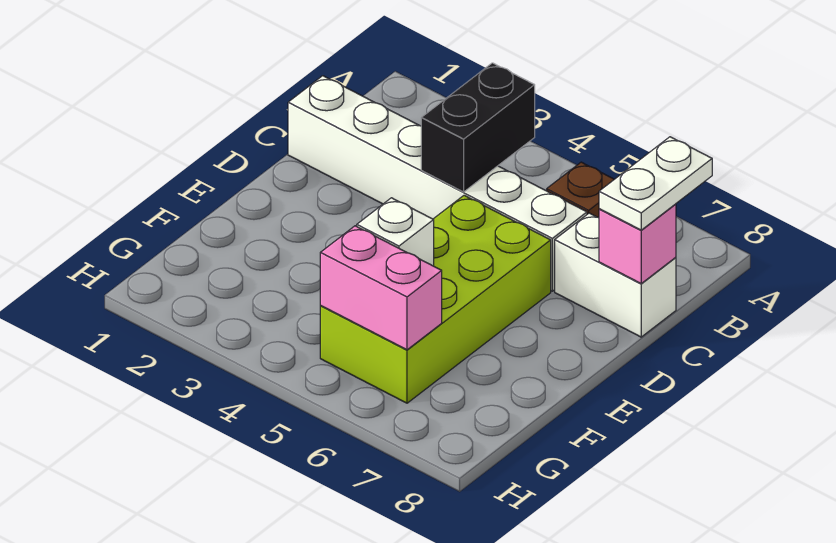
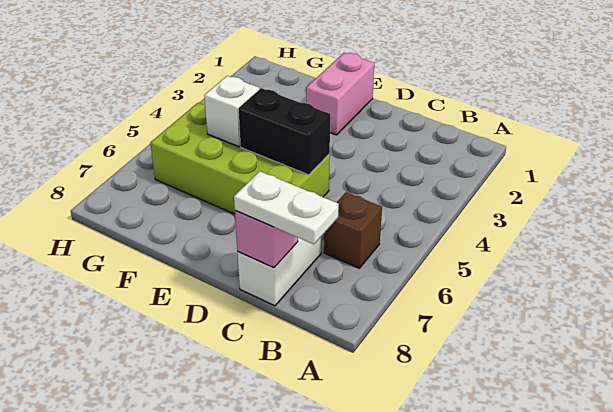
black brick B4:C4 level 2 -> black brick D5:E5 level 2
white brick C1:C6 level 1 -> none
pink brick G5:G6 level 2 -> pink brick E1:E2 level 1

